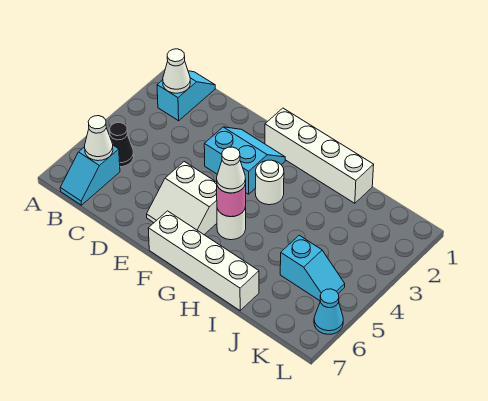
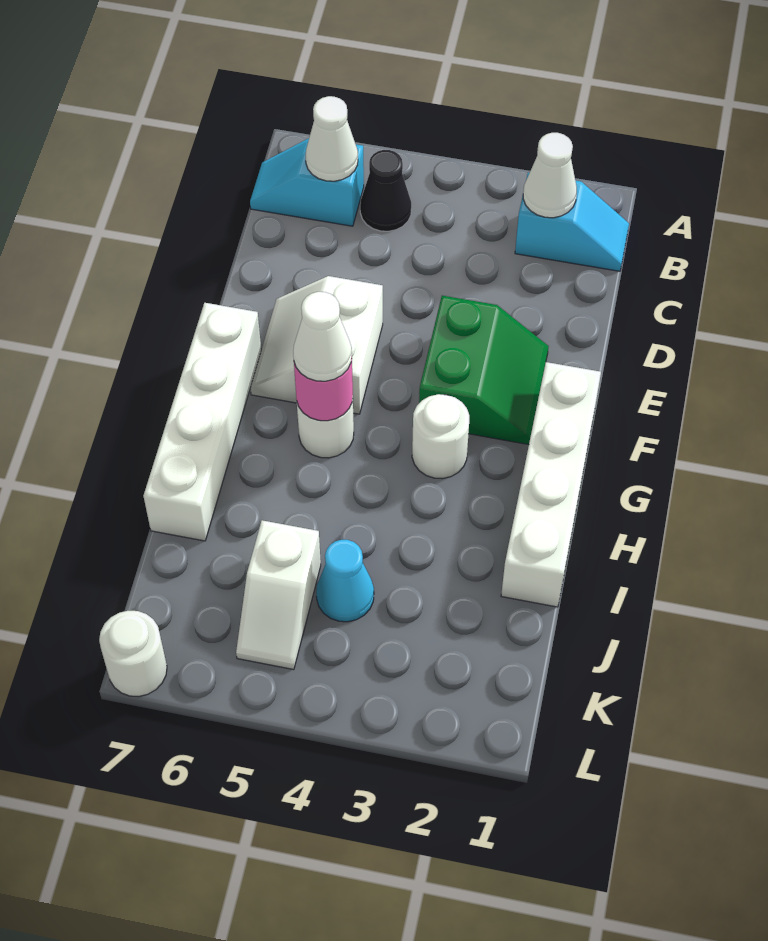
cyan slope E2:F3 level 1 top 3 -> green slope E2:F3 level 1 top 3
cyan slope J5:K5 level 1 top J -> white slope J5:K5 level 1 top J
cyan cone L6 level 1 -> cyan cone J4 level 1
none -> white round brick L7 level 1

